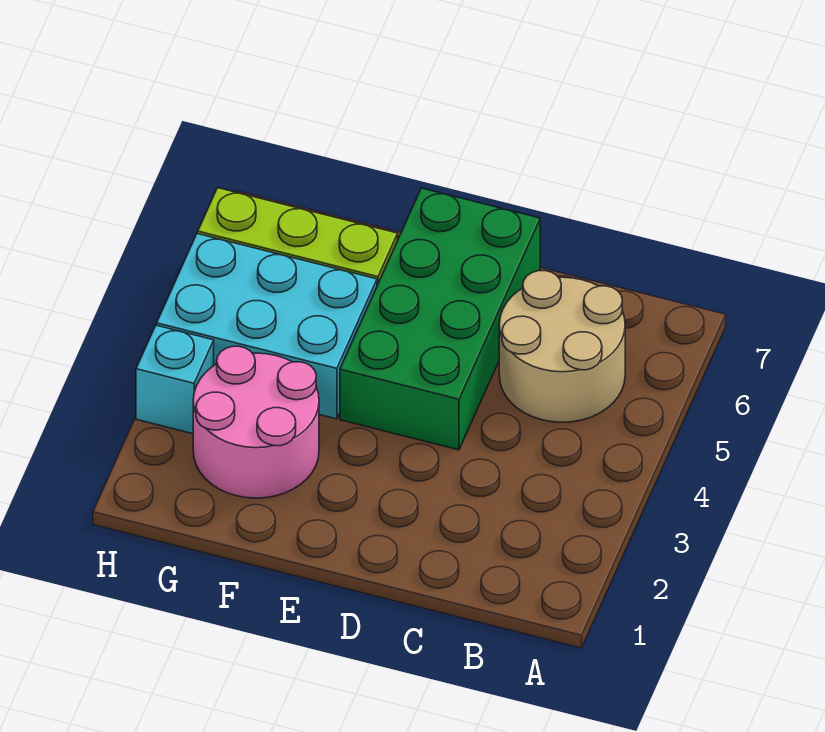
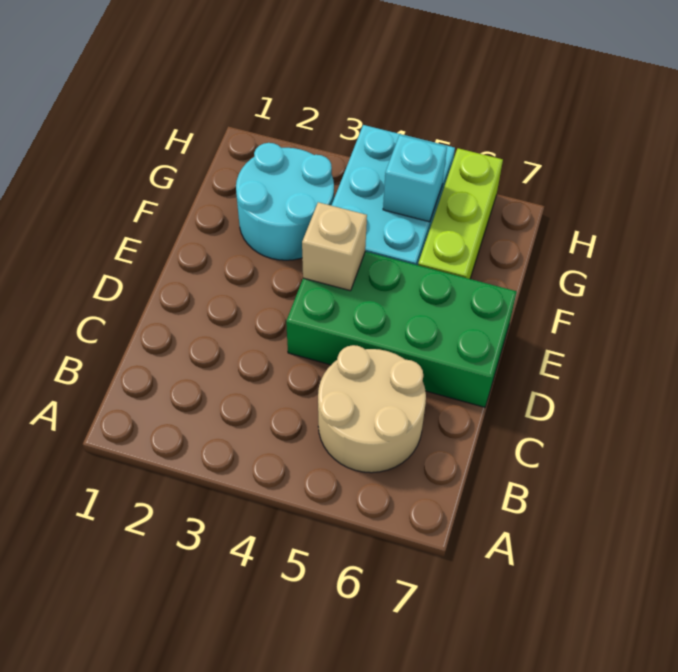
none -> tan brick E4 level 2
pink round brick F2:G3 level 1 -> cyan round brick F2:G3 level 1
cyan brick H3 level 1 -> cyan brick G5 level 2

